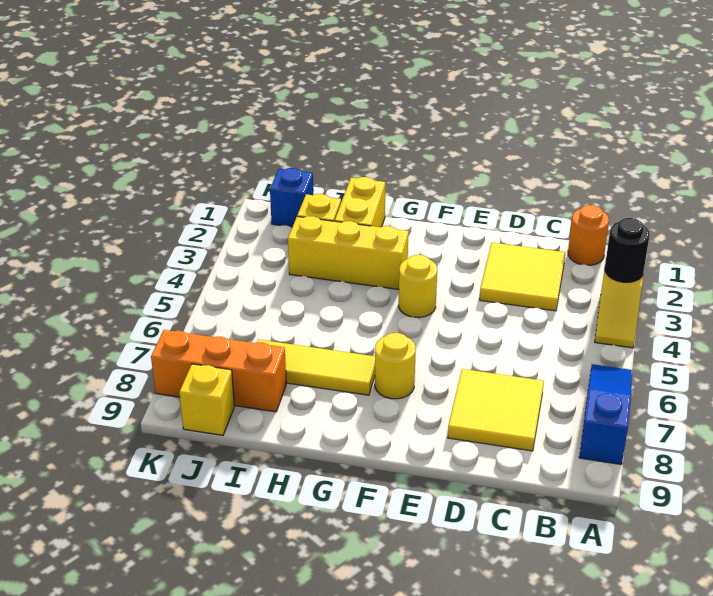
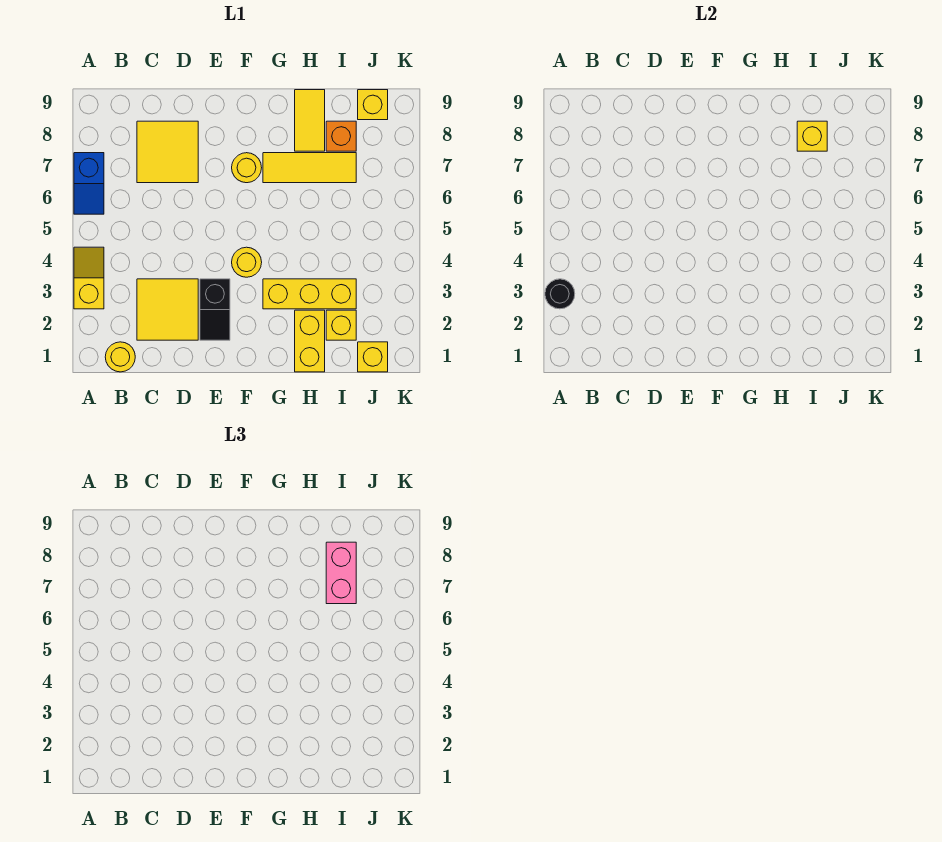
blue slope A6:A8 level 1 top 8 -> blue slope A6:A7 level 1 top 7
orange round brick B1 level 1 -> yellow round brick B1 level 1
none -> black slope E2:E3 level 1 top 3
none -> yellow tile H8:H9 level 1
none -> pink brick I7:I8 level 3
orange brick I8:K8 level 1 -> orange brick I8 level 1
none -> yellow brick I8 level 2
blue brick J1 level 1 -> yellow brick J1 level 1

